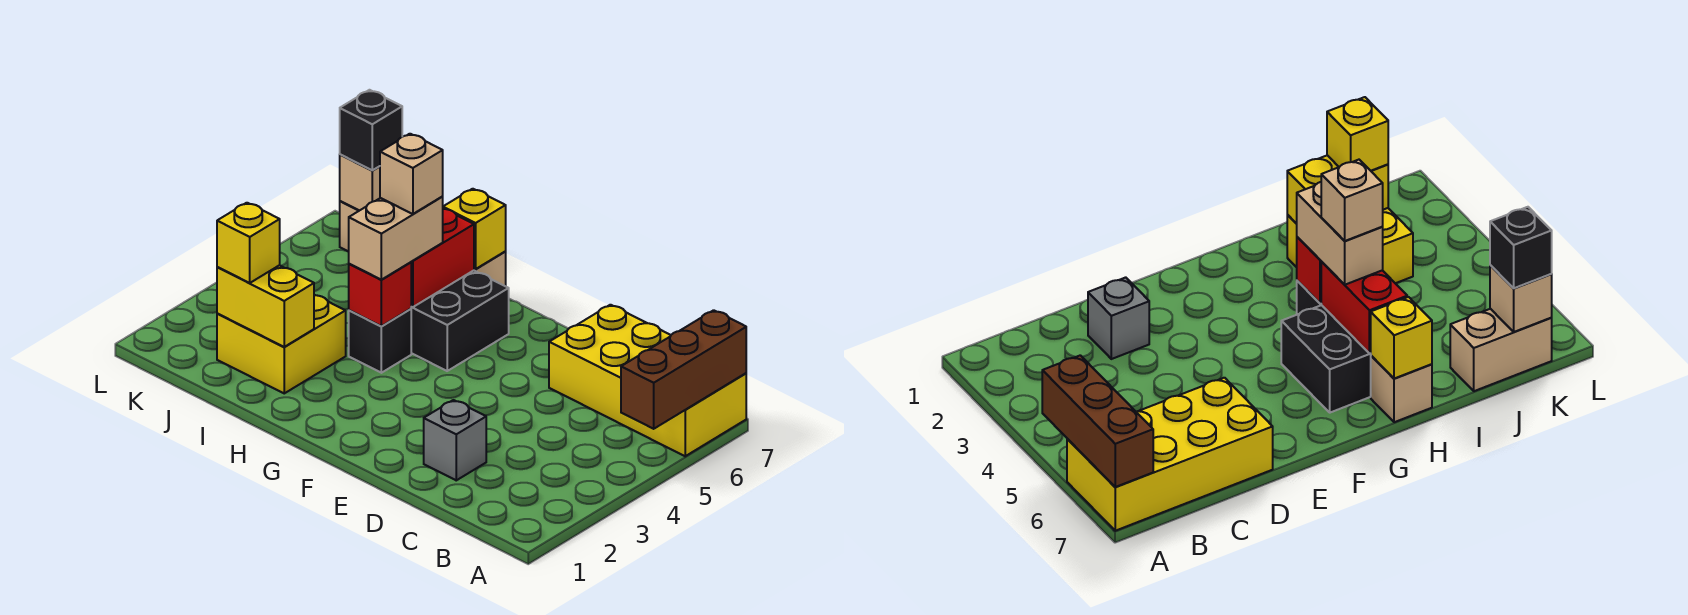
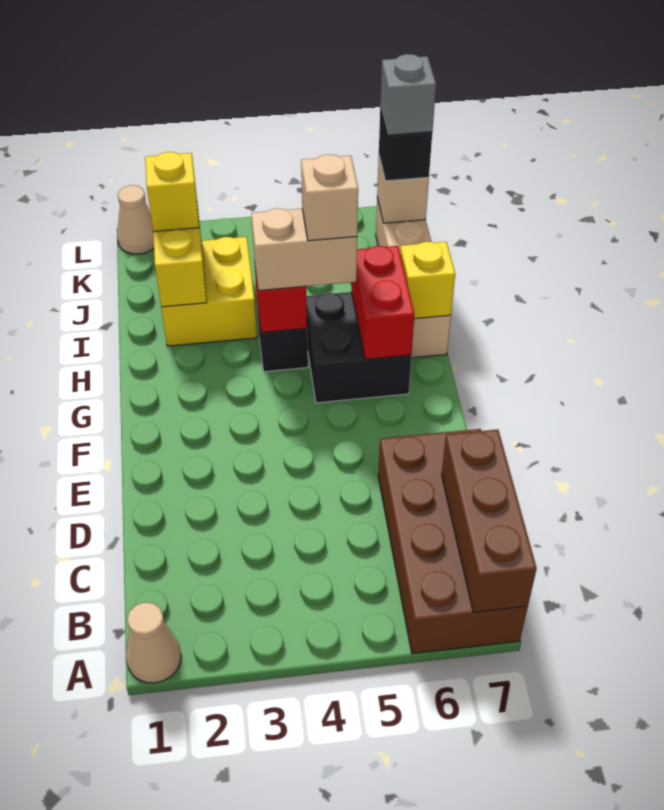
none -> tan cone A1 level 1
brown brick A5:A7 level 2 -> brown brick A7:C7 level 2
yellow brick A6:D7 level 1 -> brown brick A6:D7 level 1
grey brick D2 level 1 -> grey brick K7 level 4
red brick H5:H6 level 2 -> red brick G6:H6 level 2
none -> tan cone L1 level 1

